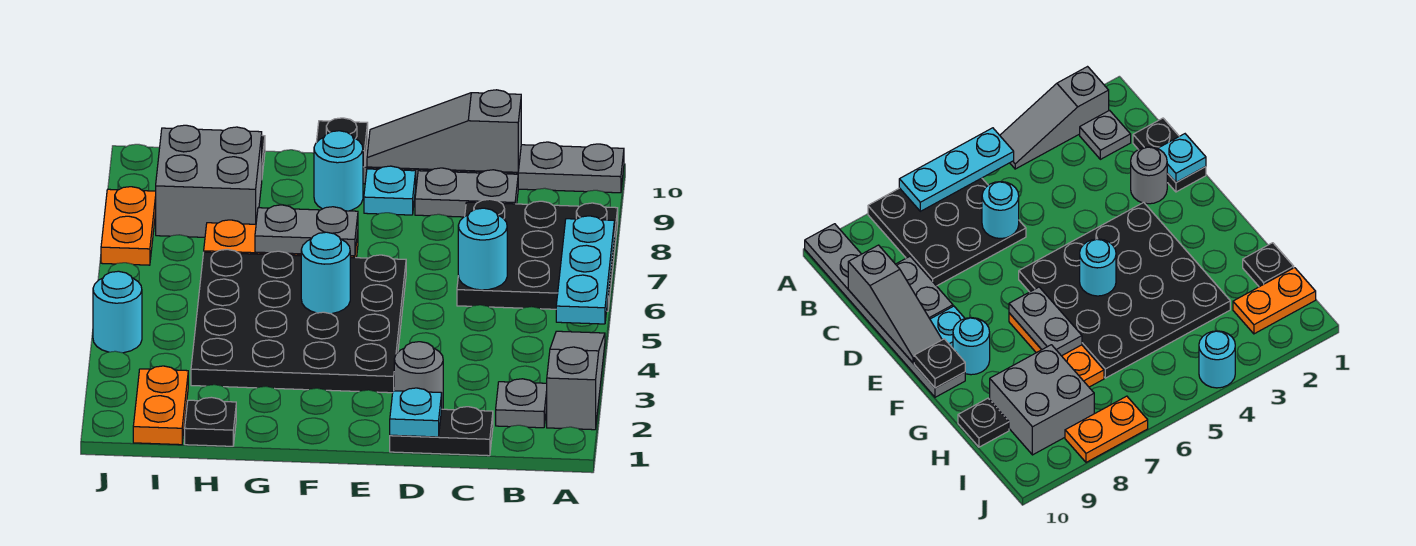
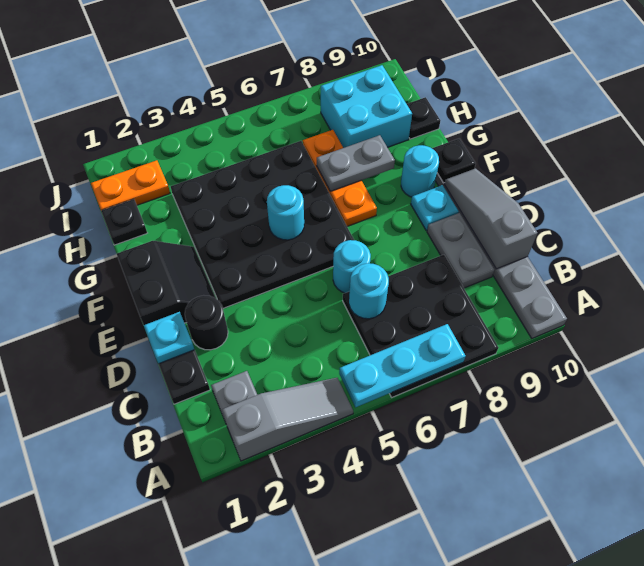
grey round brick D2 level 1 -> black round brick D2 level 1
none -> black slope E1:F2 level 1 top 1
grey plate F7:G7 level 2 -> grey plate G7:G8 level 2
grey brick H8:I9 level 1 -> cyan brick H8:I9 level 1
cyan round brick J4 level 1 -> cyan round brick D6 level 1
orange plate J7:J8 level 1 -> none

